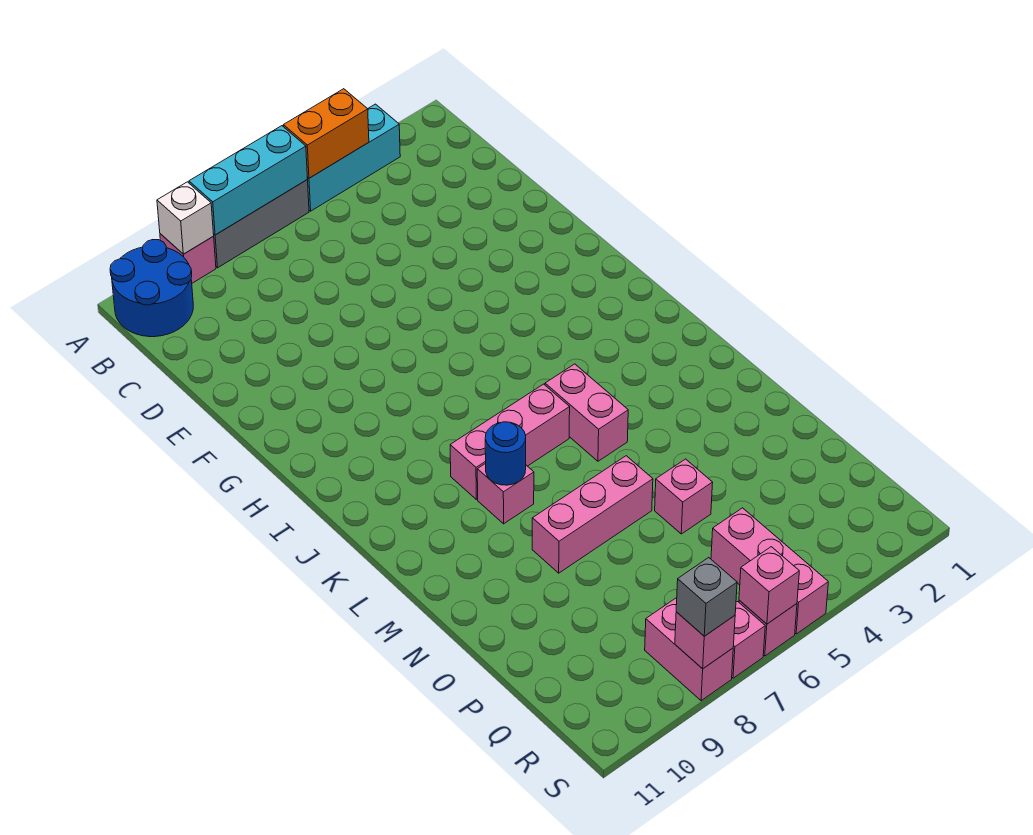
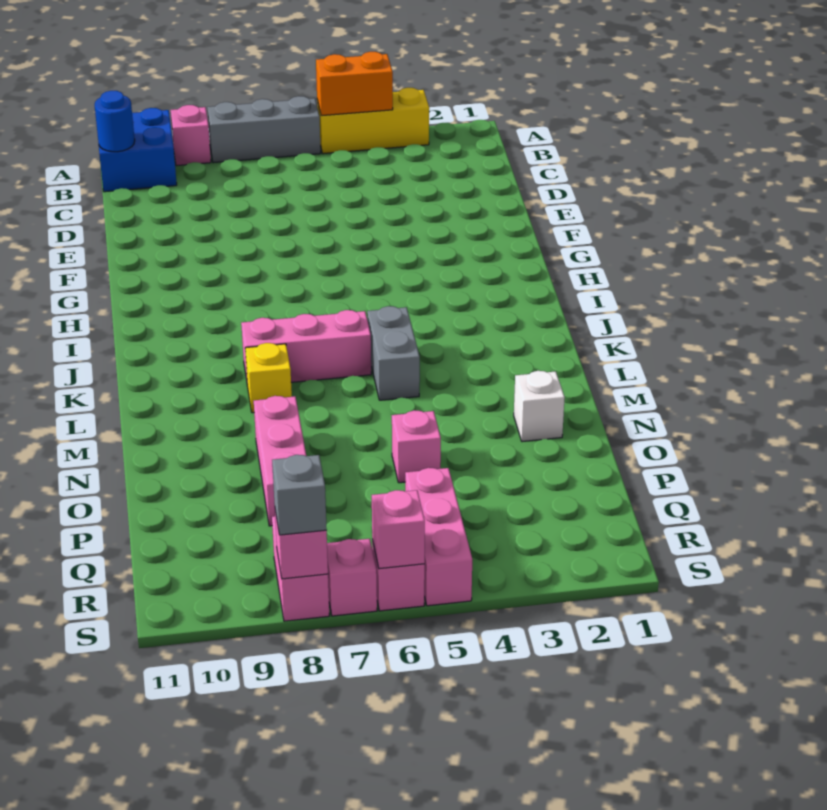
cyan brick A3:A5 level 1 -> yellow brick A3:A5 level 1
cyan brick A6:A8 level 2 -> none
white brick A9 level 2 -> white brick N2 level 1
blue round brick A10:B11 level 1 -> blue brick A10:B11 level 1
pink brick K5:L5 level 1 -> grey brick K5:L5 level 1
pink brick L8 level 1 -> yellow brick L8 level 1
blue round brick L8 level 2 -> blue round brick B11 level 2
pink brick N6:N8 level 1 -> pink brick N8:P8 level 1

